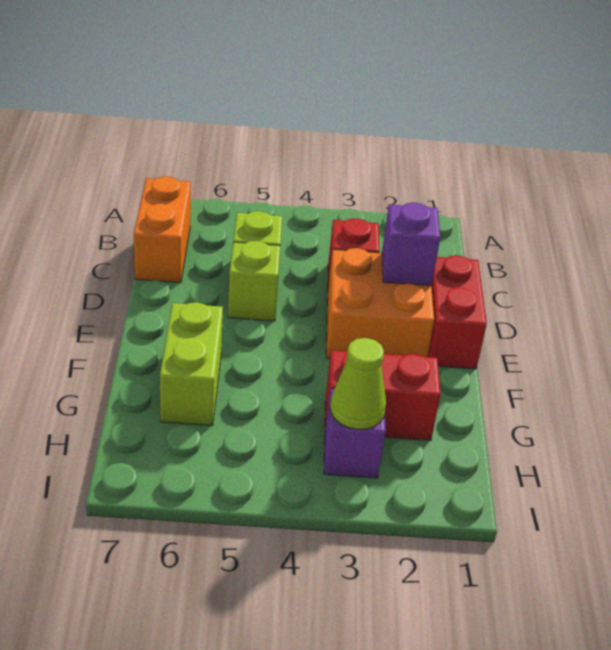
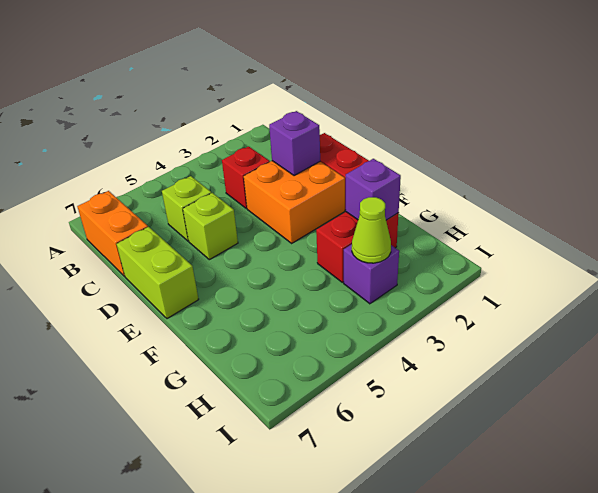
lime brick F6:G6 level 1 -> lime brick D7:E7 level 1
none -> purple brick G2 level 2

